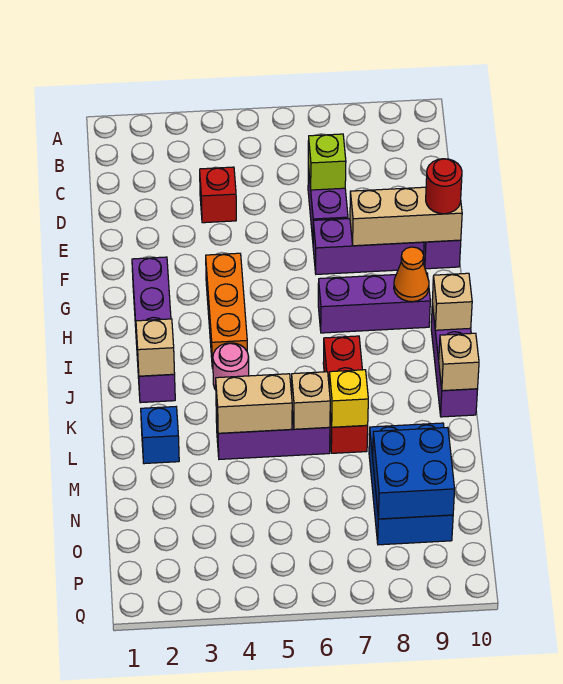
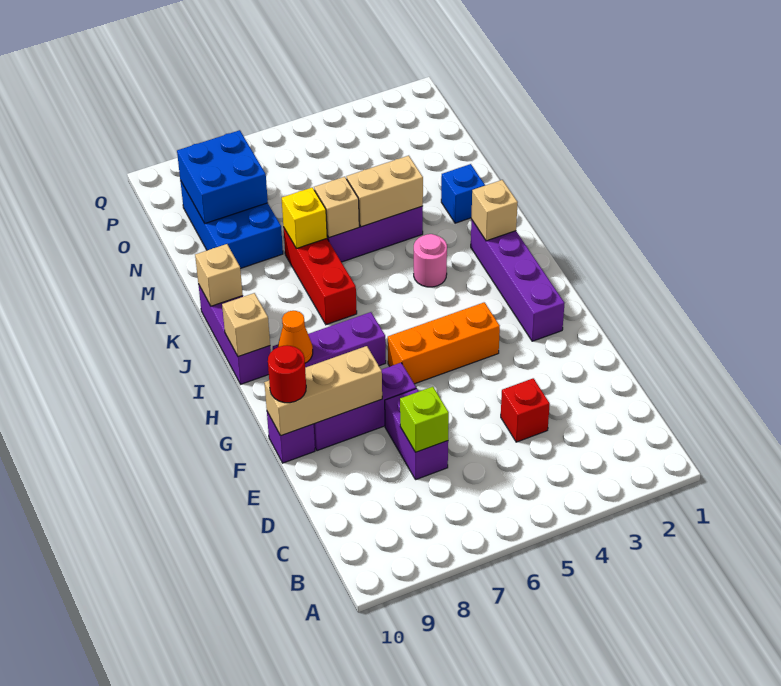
orange brick G4:I4 level 1 -> orange brick G4:G6 level 1

